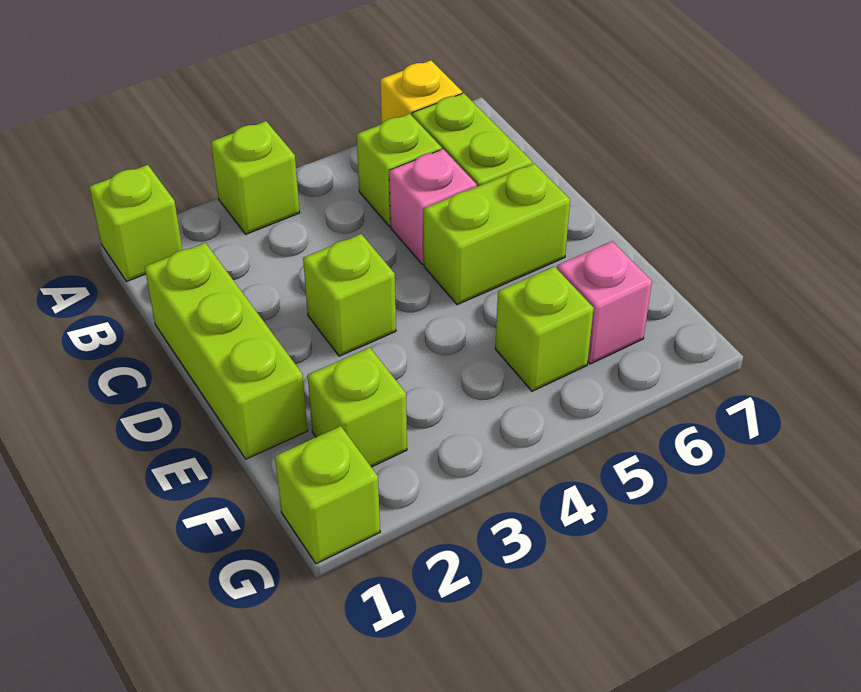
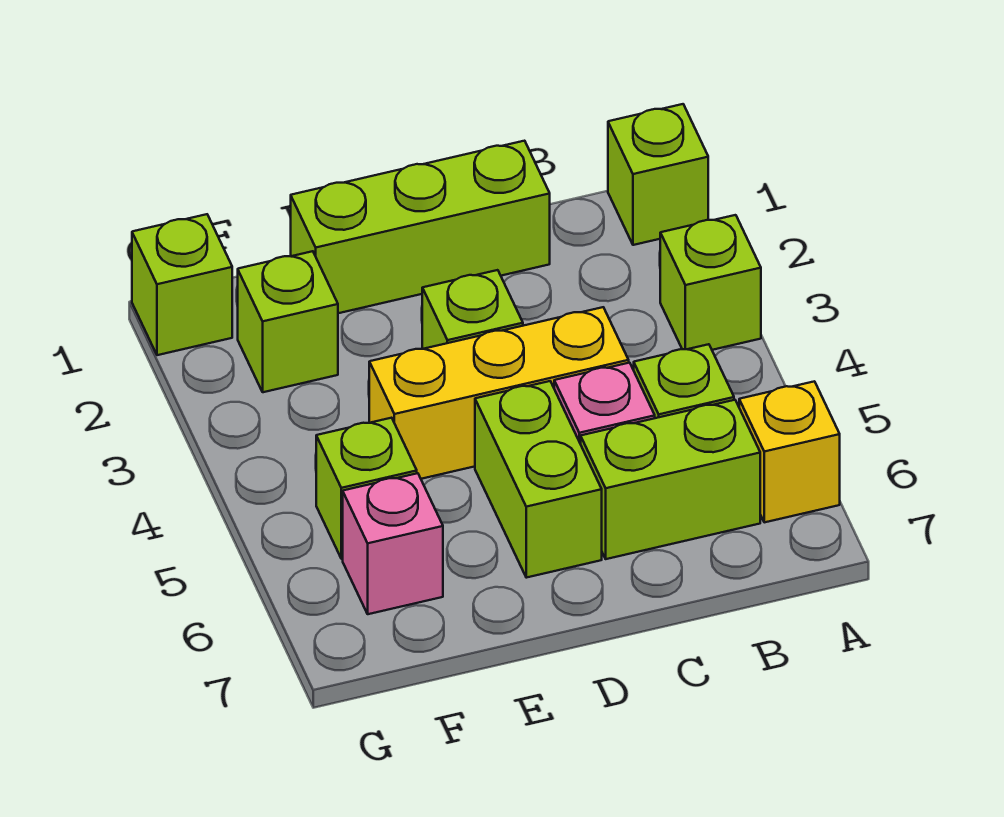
none -> yellow brick C4:E4 level 1

